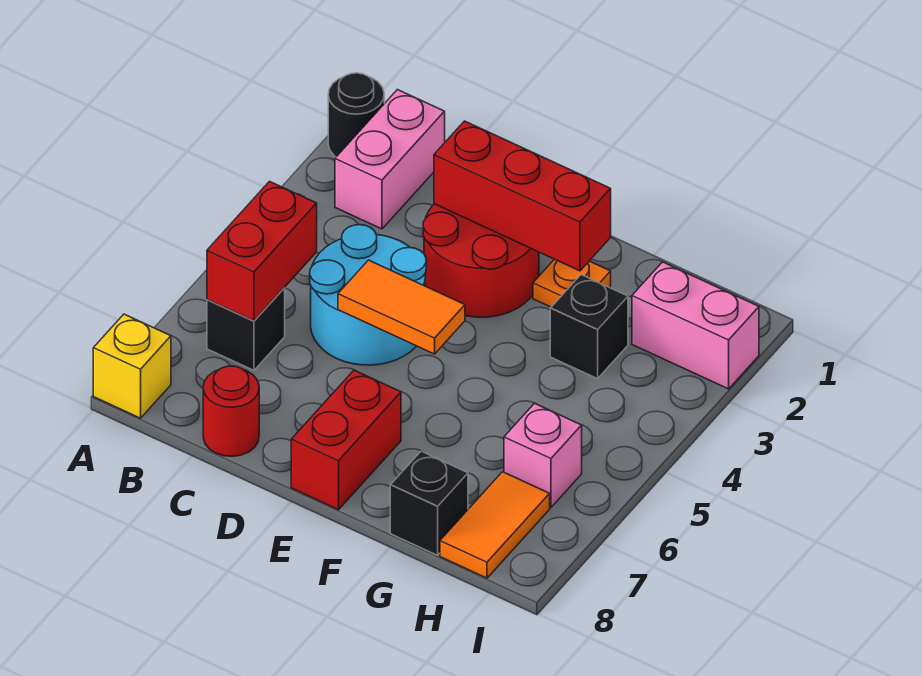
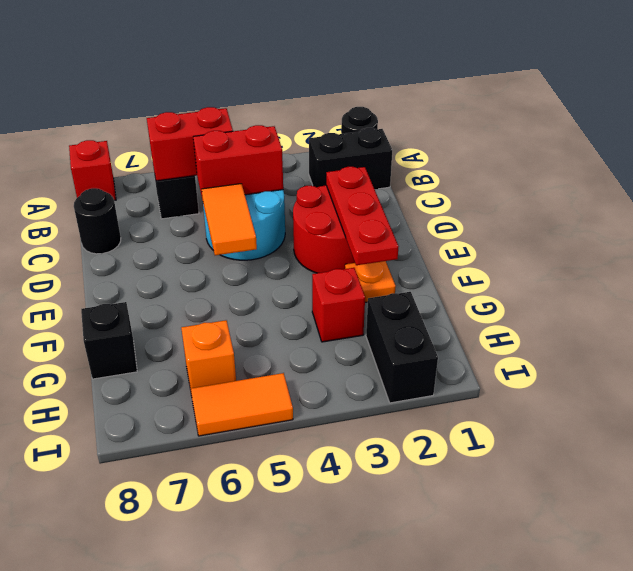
yellow brick A8 level 1 -> red brick A8 level 1
pink brick B1:B2 level 1 -> black brick B1:B2 level 1
red round brick C8 level 1 -> black round brick C8 level 1
red brick D2:F2 level 2 -> red plate D2:F2 level 2
red brick E7:E8 level 1 -> red brick C4:C5 level 2
black brick G3 level 1 -> red brick G3 level 1
pink brick H2:I2 level 1 -> black brick H2:I2 level 1
pink brick H6 level 1 -> orange brick H6 level 1
orange tile H7:H8 level 1 -> orange tile I5:I6 level 1

